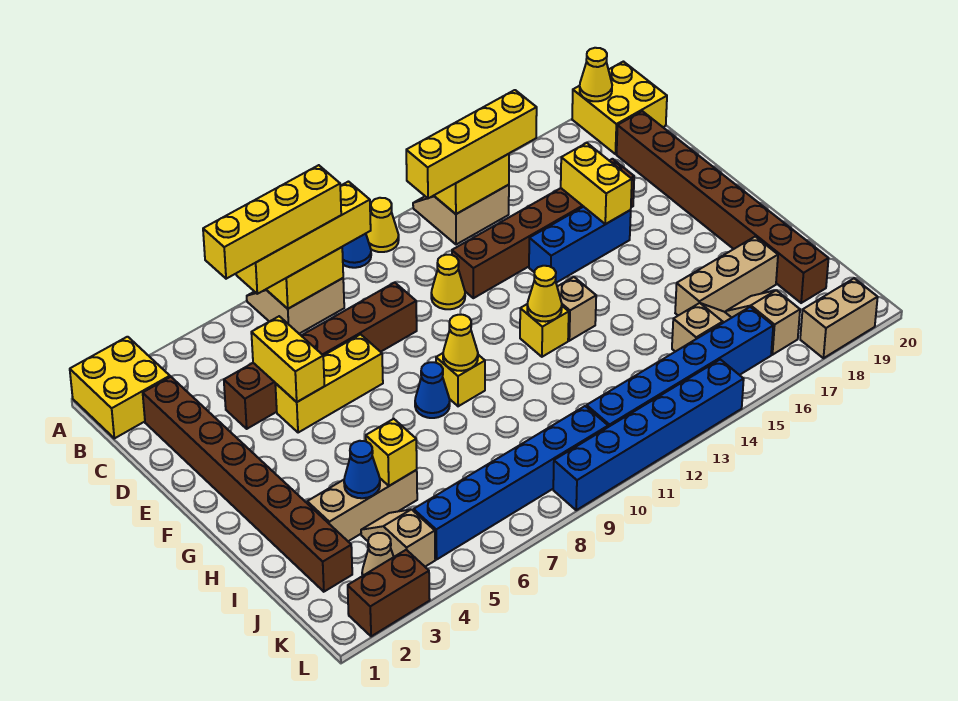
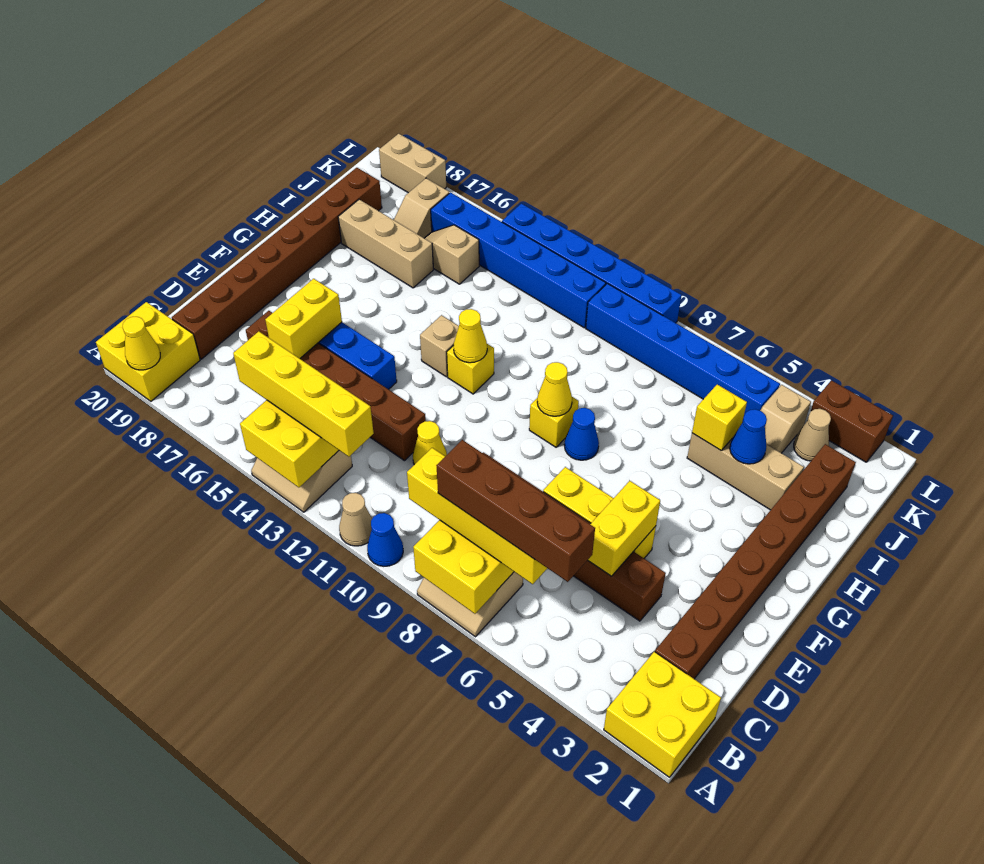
yellow cone A11 level 1 -> tan cone A11 level 1
yellow brick B5:B8 level 4 -> brown brick B5:B8 level 4

